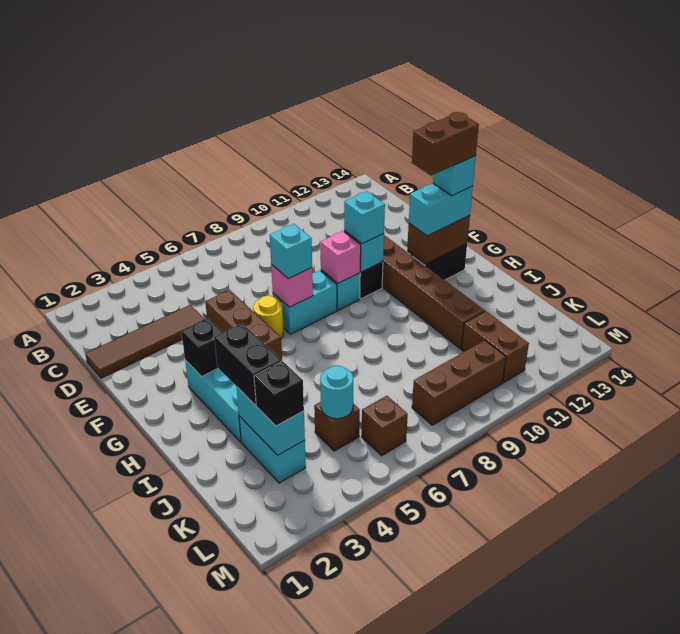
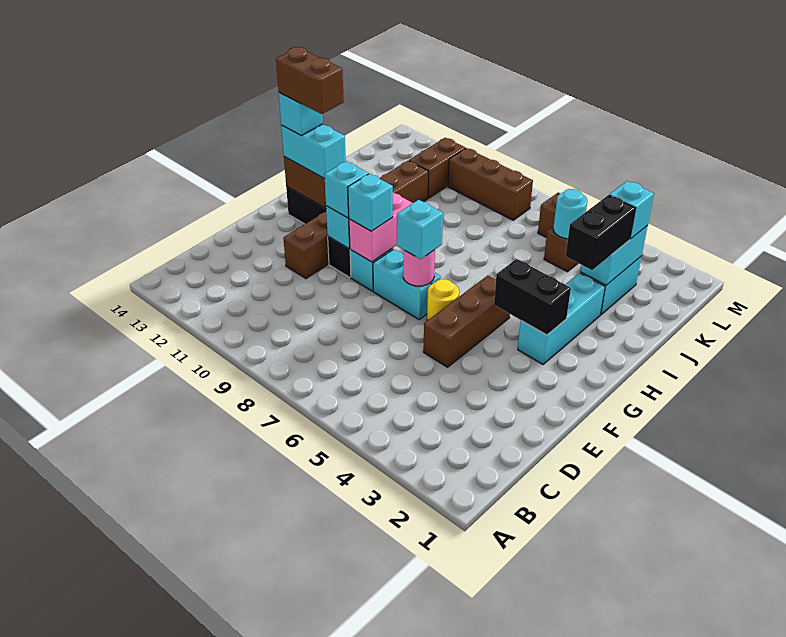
brown tile D1:D4 level 1 -> none
pink brick F7 level 2 -> pink round brick F7 level 2
pink brick F9 level 2 -> pink brick F9:G9 level 2
none -> cyan brick F9 level 3
black brick G3 level 2 -> black brick G3:G4 level 2
black brick K3 level 3 -> cyan brick K3 level 3

